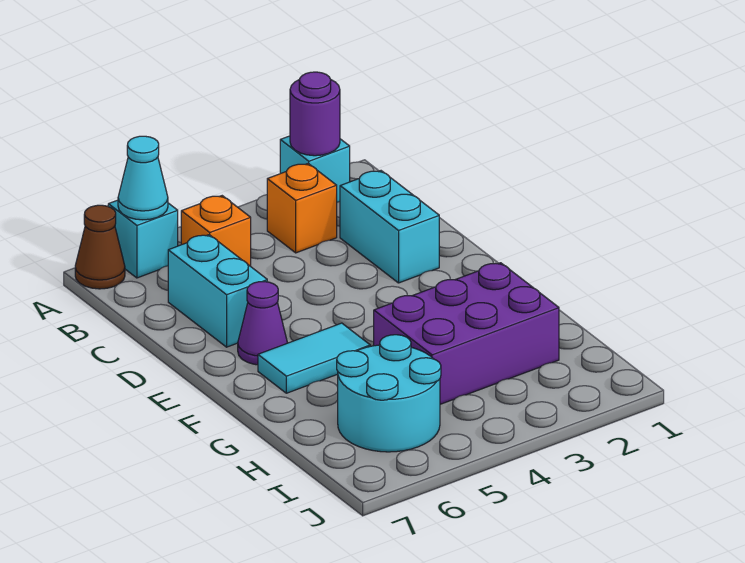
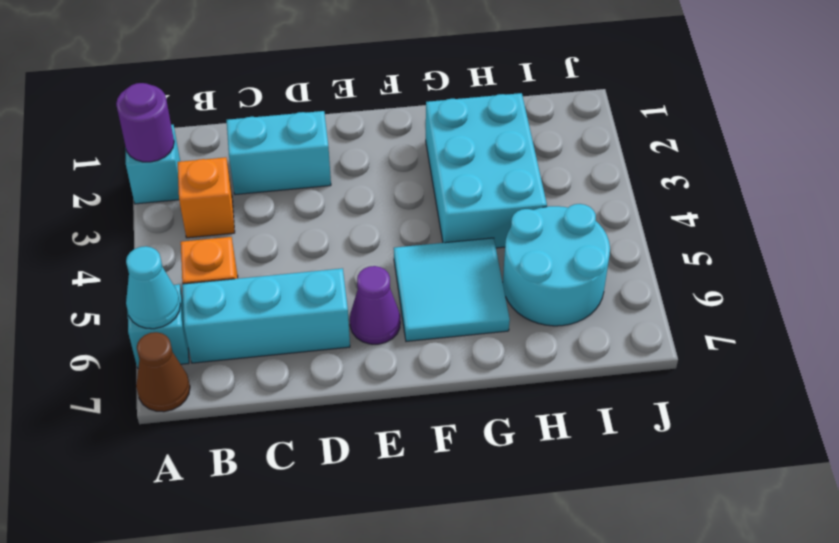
cyan brick C6:D6 level 1 -> cyan brick B6:D6 level 1
cyan tile F5:F6 level 1 -> cyan tile F5:G6 level 1
purple brick G2:H4 level 1 -> cyan brick G2:H4 level 1

